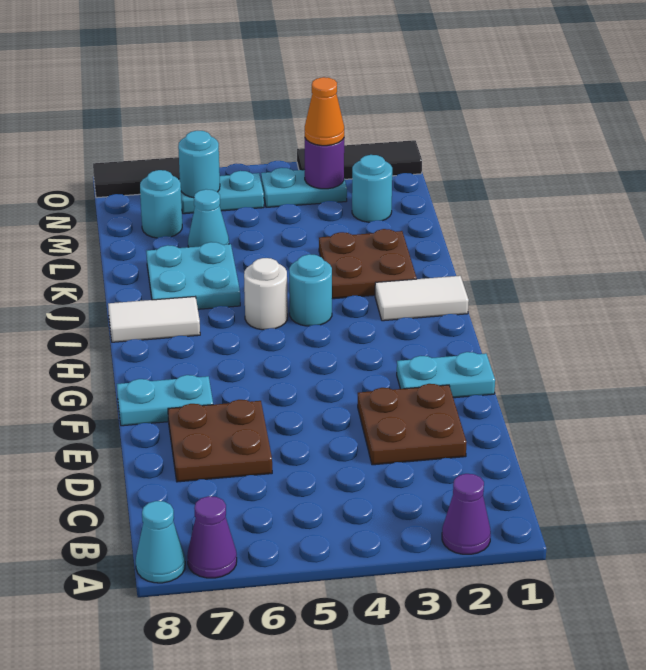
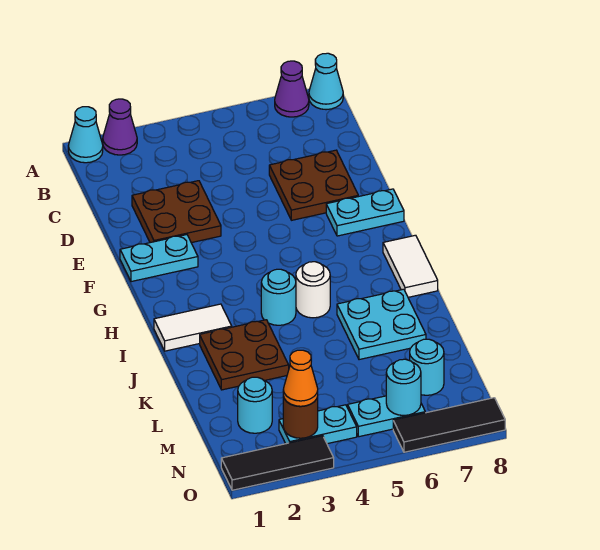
white tile I7:I8 level 1 -> white tile H8:I8 level 1
cyan cone L6 level 1 -> cyan cone A1 level 1
purple round brick N3 level 2 -> brown round brick N3 level 2

